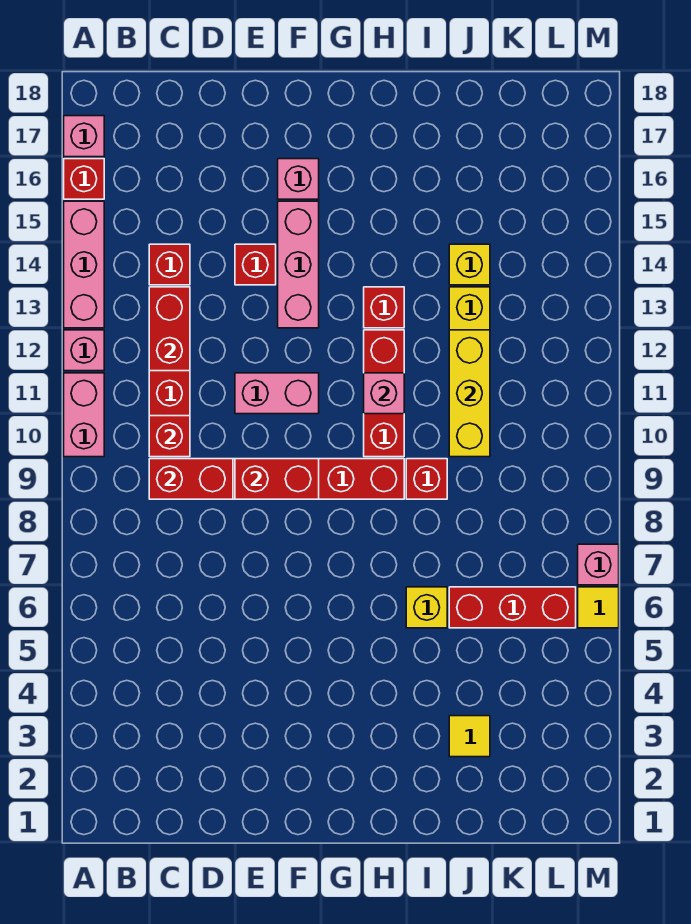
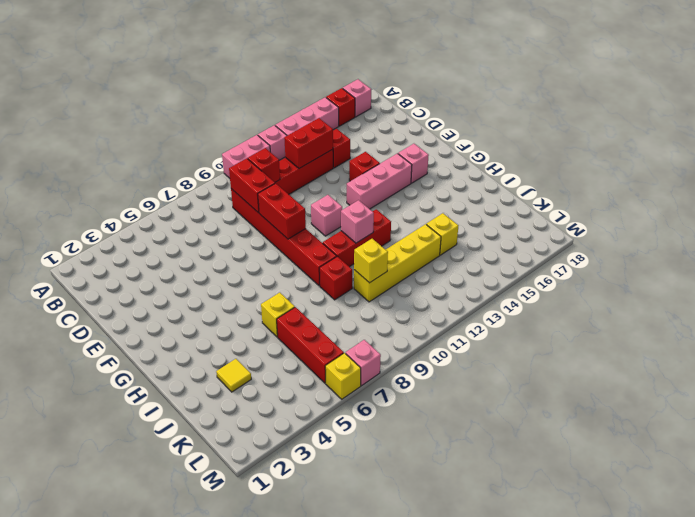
pink brick E11:F11 level 1 -> pink brick F11 level 1
red brick H13 level 1 -> none
yellow brick J10:J12 level 2 -> yellow brick J10 level 2
yellow tile M6 level 1 -> yellow brick M6 level 1

